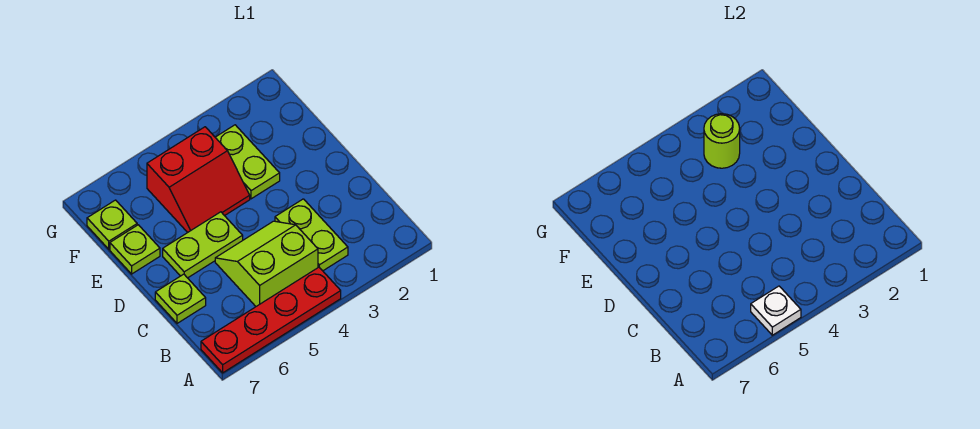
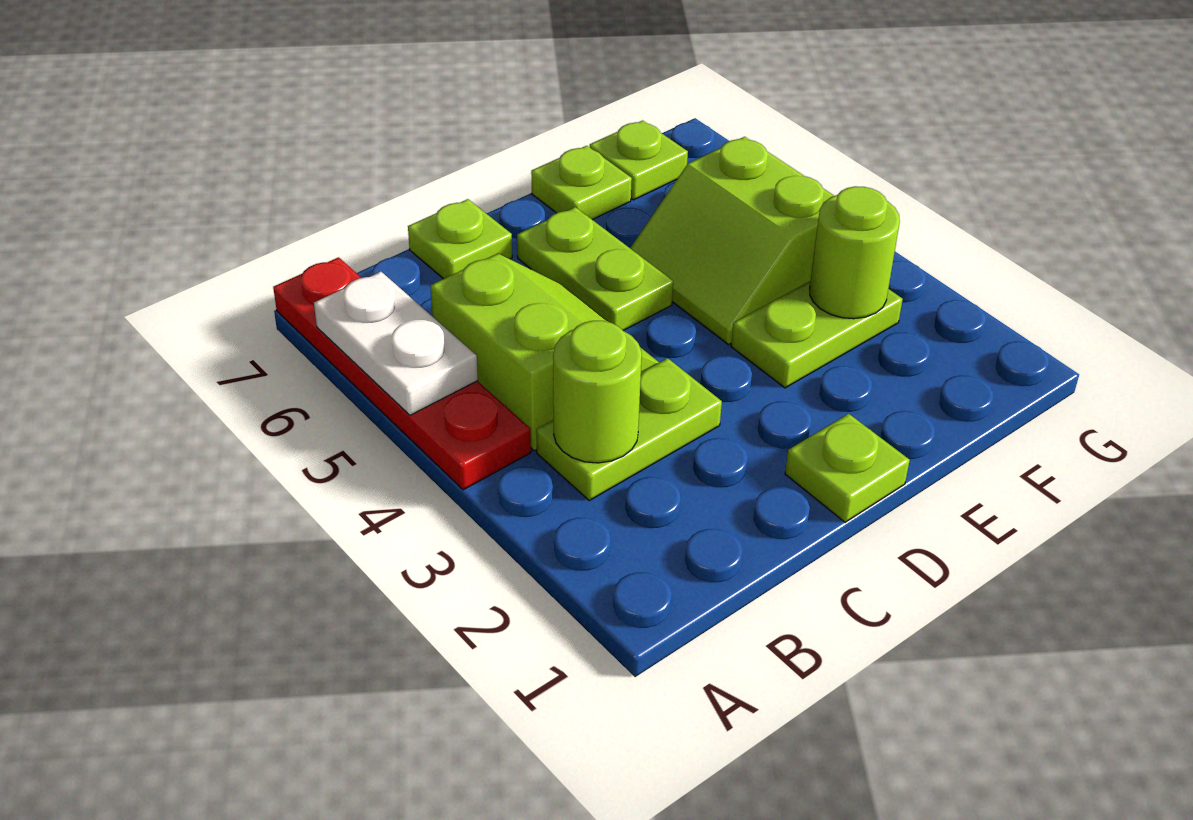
white plate A5 level 2 -> white plate A5:A6 level 2
none -> lime round brick B3 level 2
none -> lime plate D1 level 1
red slope E4:F5 level 1 top F -> lime slope E4:F5 level 1 top F

